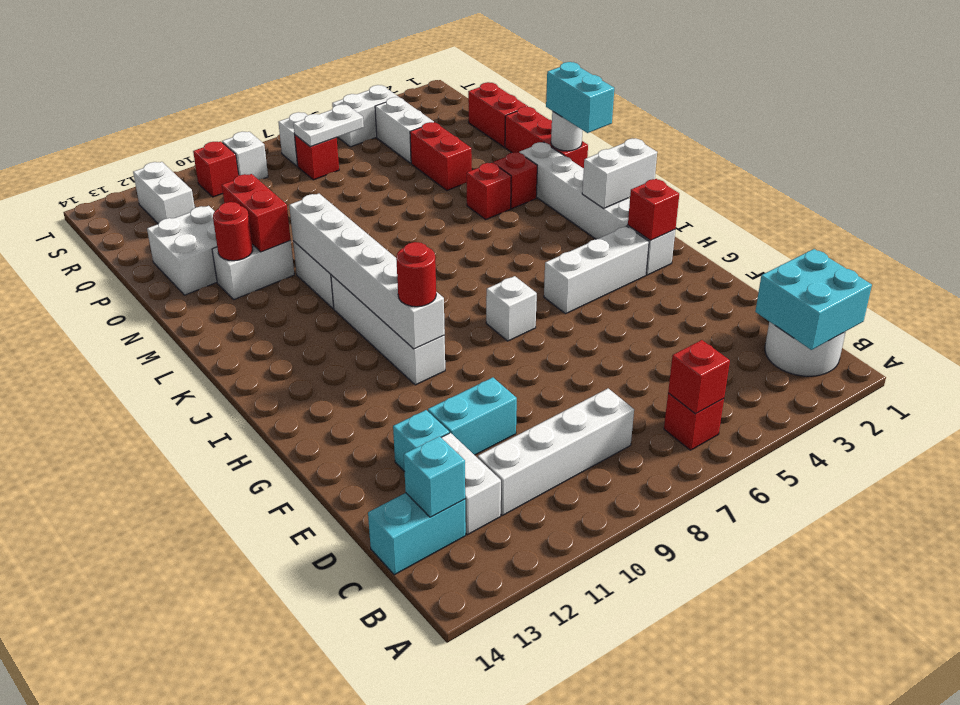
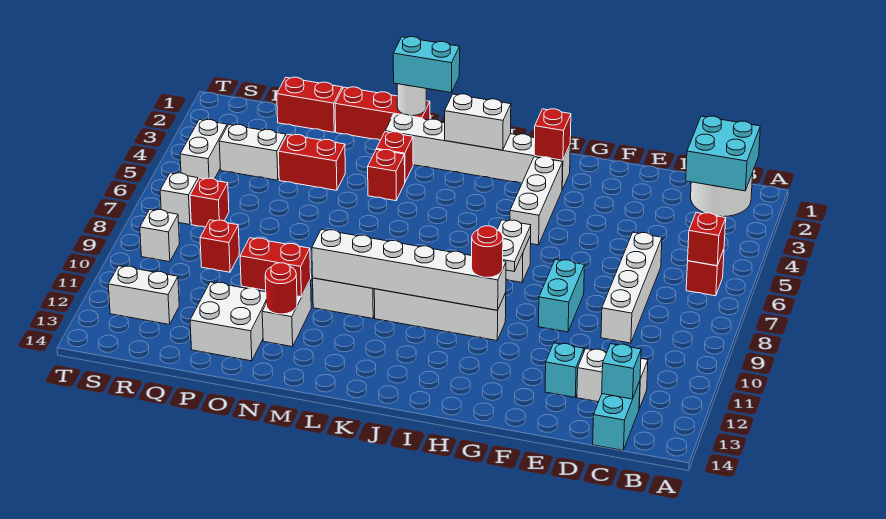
white brick C8:C11 level 1 -> white brick D6:D9 level 1
cyan brick E10:E11 level 1 -> cyan brick F8:F9 level 1
white brick J1:J2 level 2 -> white brick J2:K2 level 2
white plate R6:R7 level 2 -> white plate H7:H8 level 2
red brick S10 level 1 -> red brick Q9 level 1

